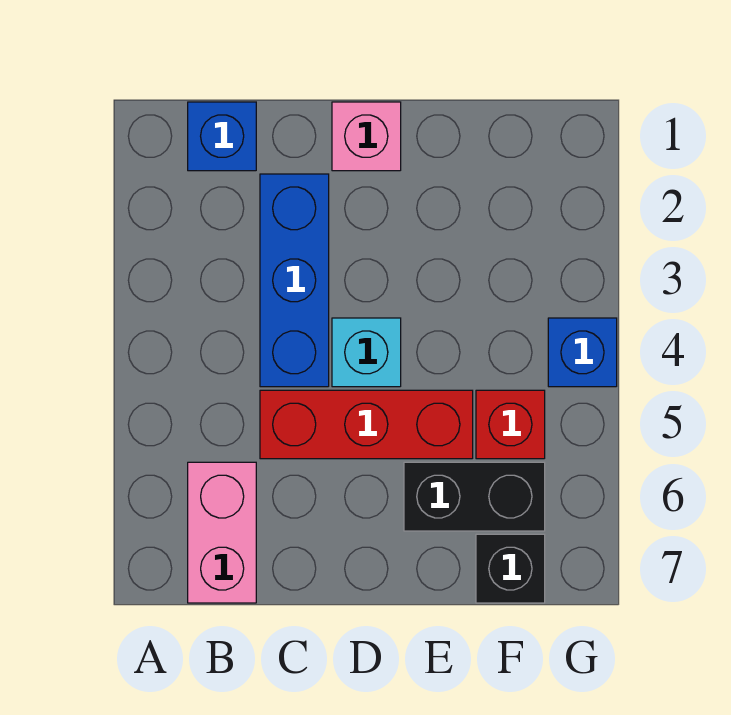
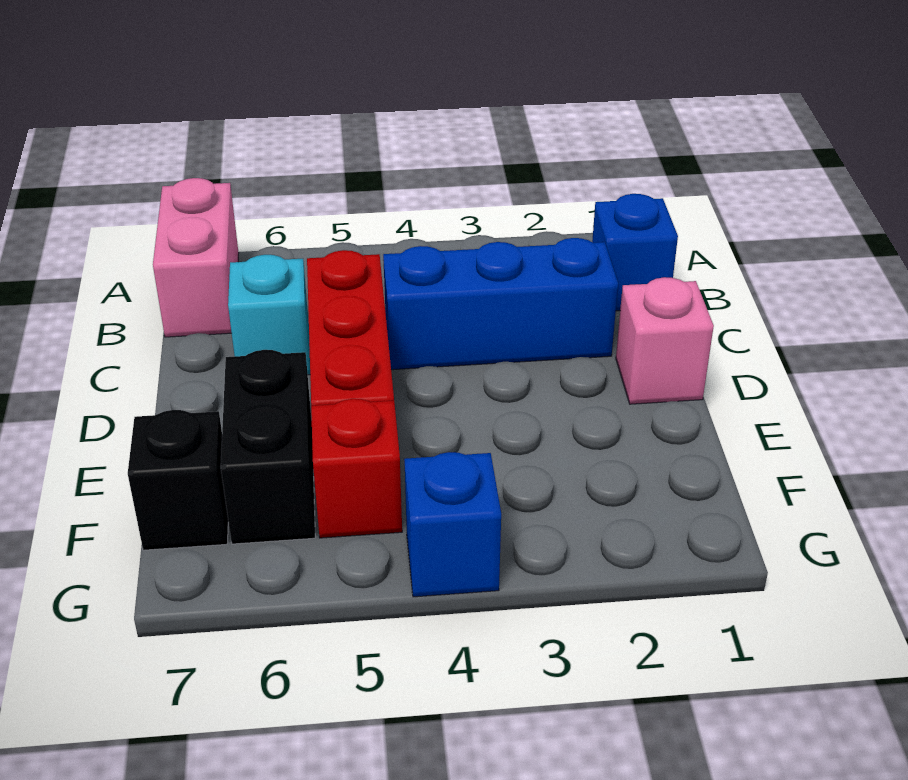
pink brick B6:B7 level 1 -> pink brick A7:B7 level 1
cyan brick D4 level 1 -> cyan brick C6 level 1

